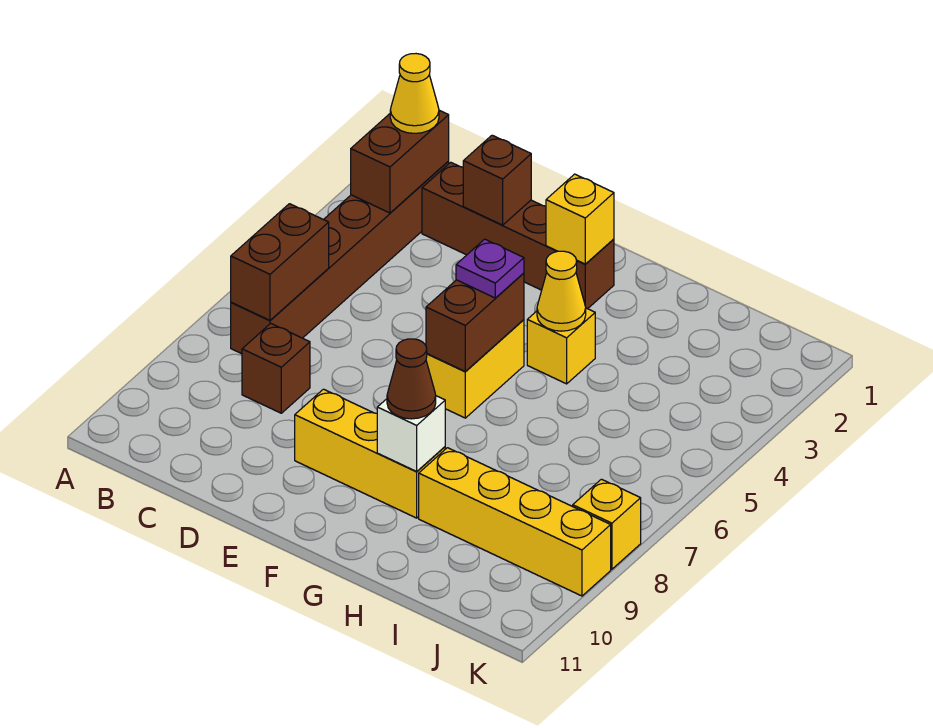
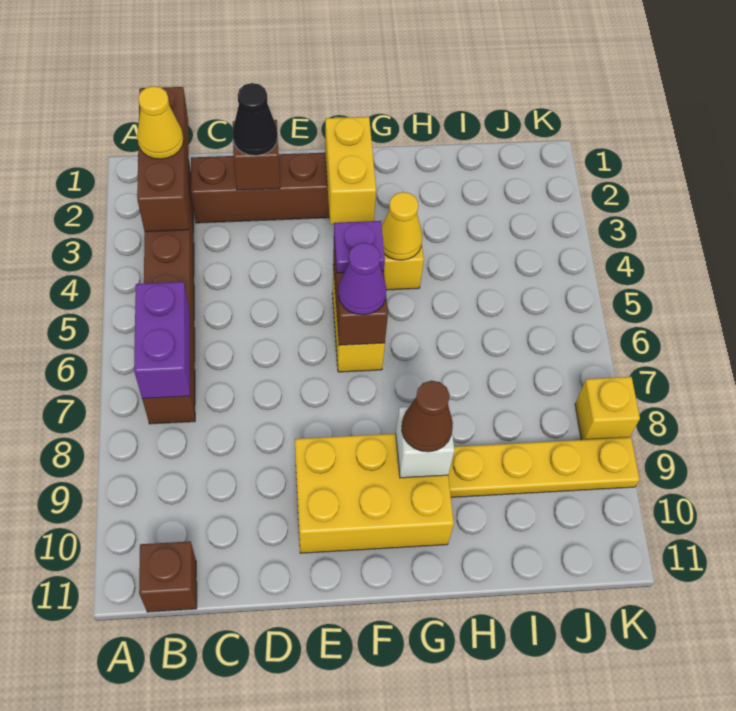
brown brick B2:B3 level 2 -> brown brick B1:B3 level 2
brown brick B6:B7 level 2 -> purple brick B6:B7 level 2
brown brick C8 level 1 -> brown brick B11 level 1
none -> black cone D2 level 3
yellow brick E9:G9 level 1 -> yellow brick E9:G10 level 1
yellow brick F2 level 2 -> yellow brick F2:F3 level 2
none -> purple cone F6 level 3
yellow brick H9:K9 level 1 -> yellow plate H9:K9 level 1

